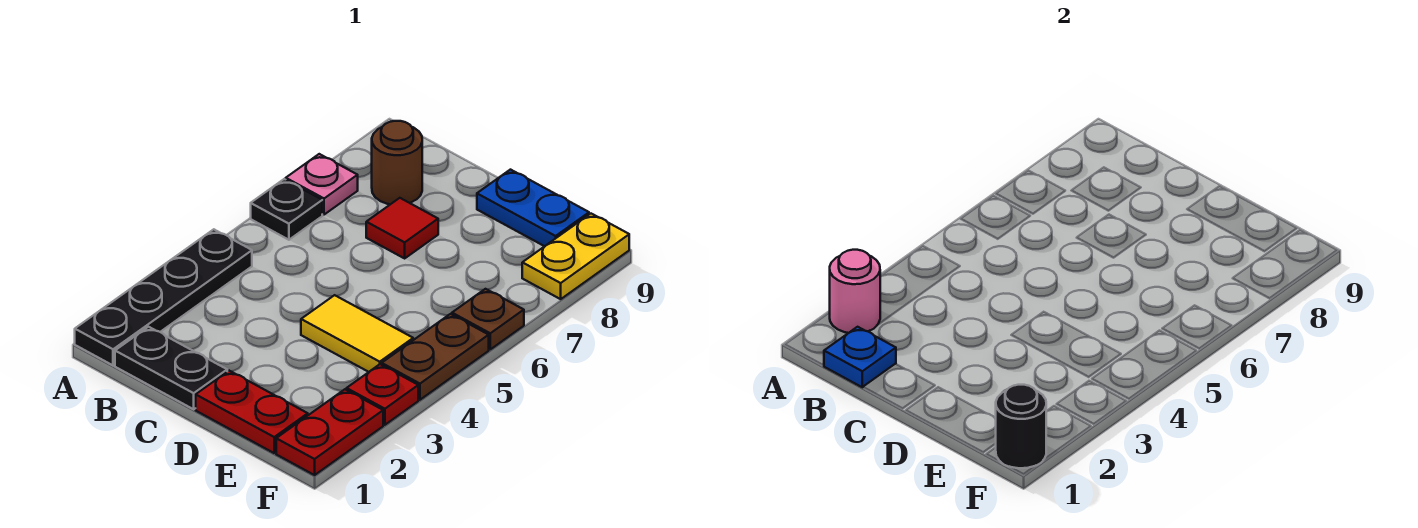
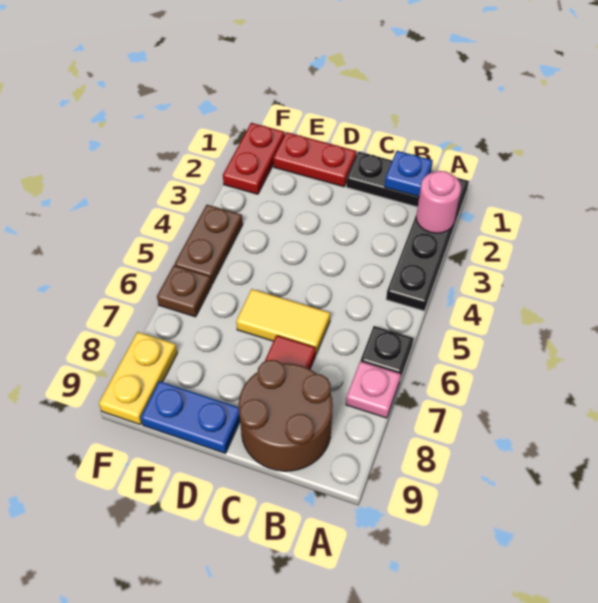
brown round brick B8 level 1 -> brown round brick B8:C9 level 1
yellow tile D4:E4 level 1 -> yellow tile C6:D6 level 1
black round brick F1 level 2 -> none
red plate F3 level 1 -> none

